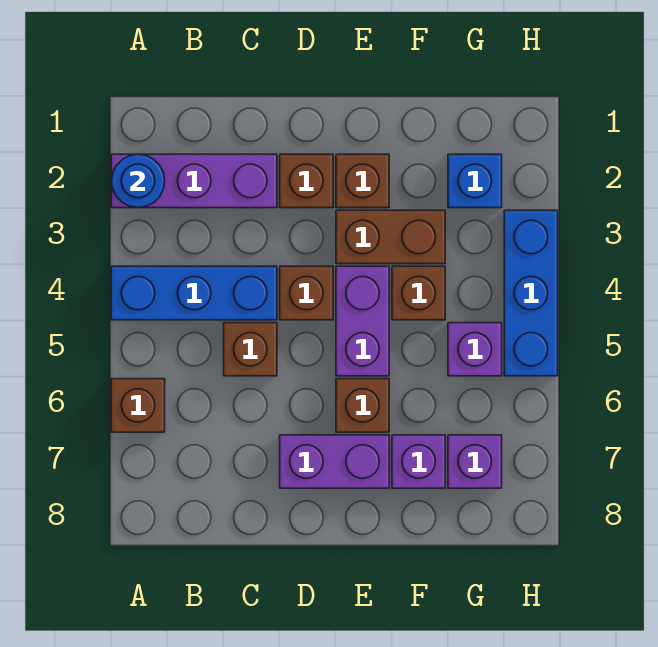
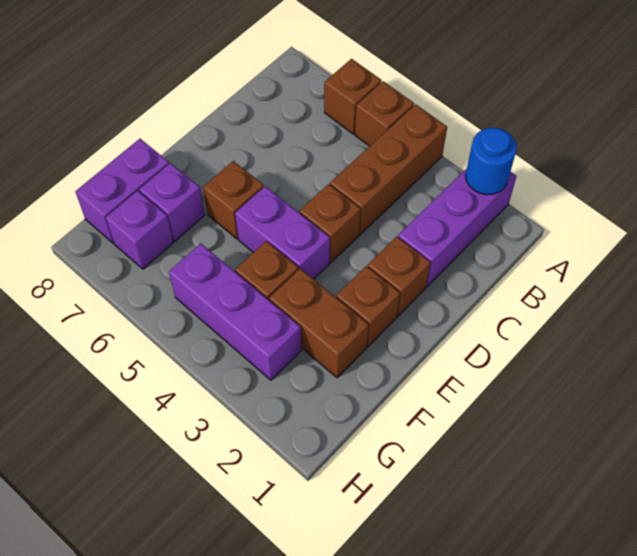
blue brick A4:C4 level 1 -> brown brick A4:C4 level 1
brown brick C5 level 1 -> brown brick A5 level 1
purple brick D7:E7 level 1 -> purple brick F8:G8 level 1
brown brick E3:F3 level 1 -> brown brick F2:F3 level 1
blue brick G2 level 1 -> none
purple brick G5 level 1 -> purple brick G3:G5 level 1
blue brick H3:H5 level 1 -> none

